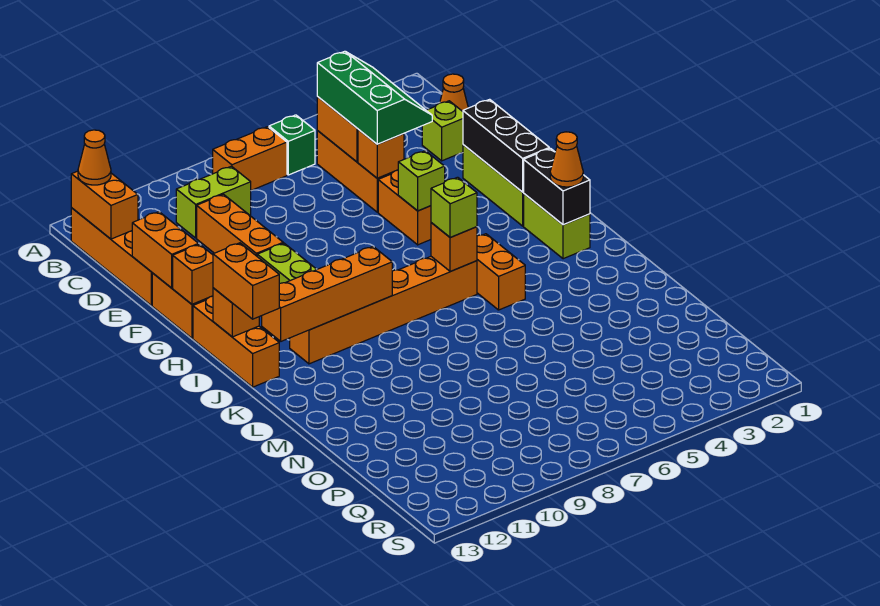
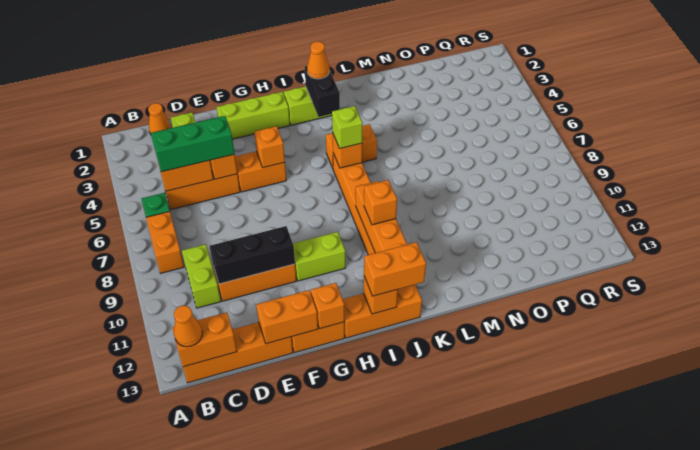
black brick F2:H2 level 2 -> black brick D10:F10 level 2
lime brick G5 level 2 -> orange brick G5 level 2
black brick I2:J2 level 2 -> black brick J2:J3 level 2
none -> orange brick J10 level 3

